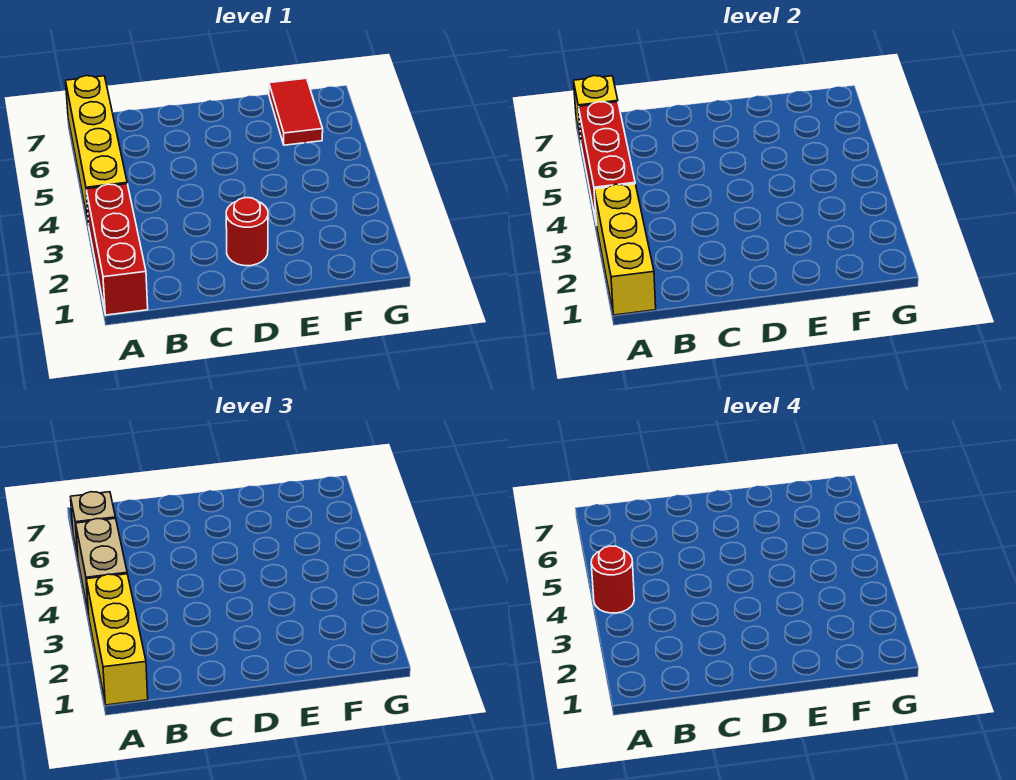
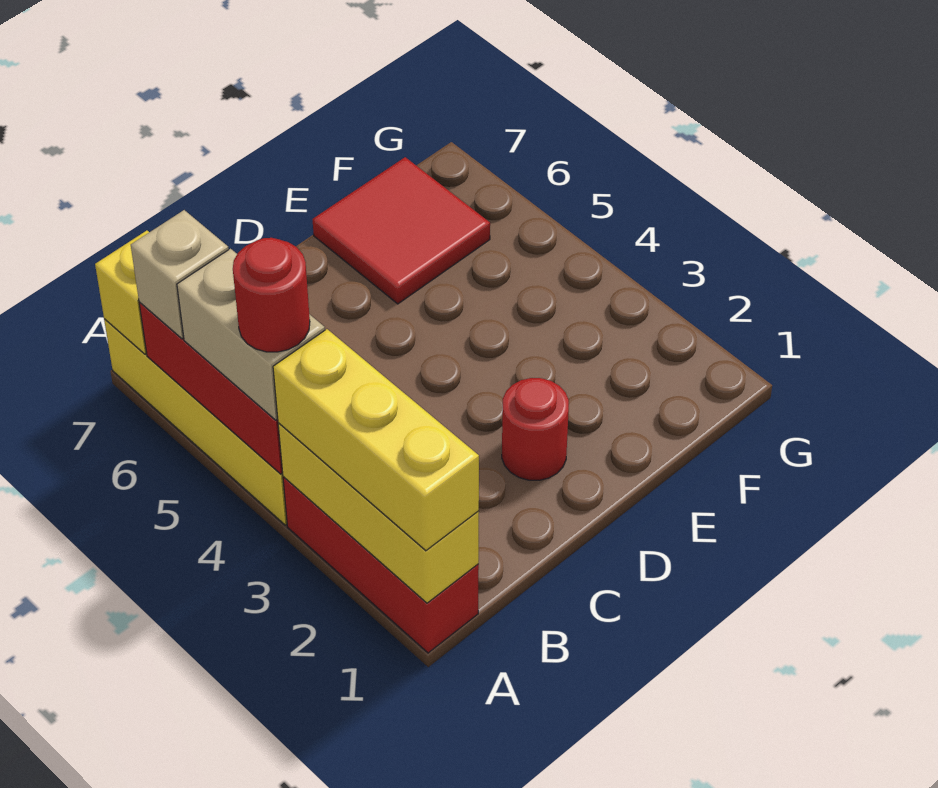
red tile F6:F7 level 1 -> red tile E6:F7 level 1

